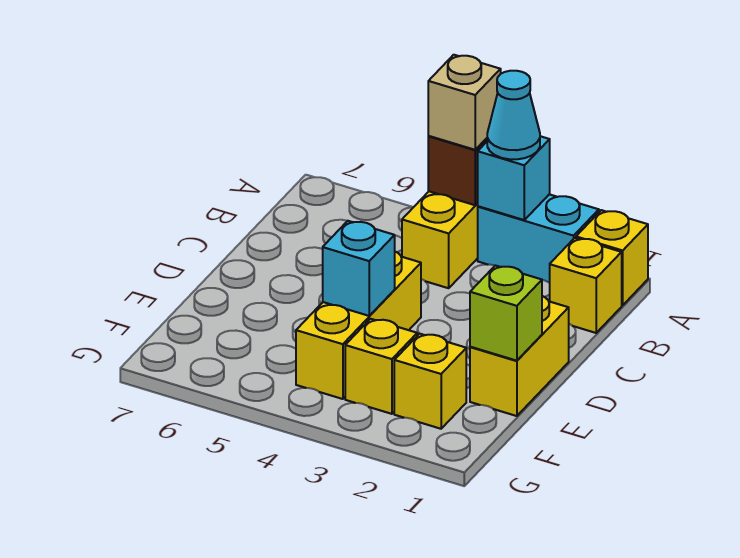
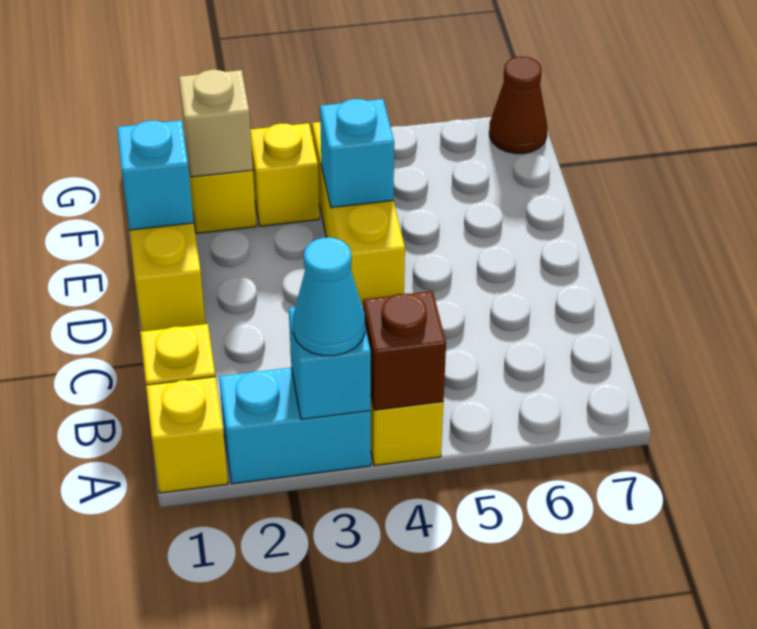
tan brick A4 level 3 -> tan brick F2 level 2
lime brick E1 level 2 -> cyan brick E1 level 2
none -> brown cone G7 level 1

